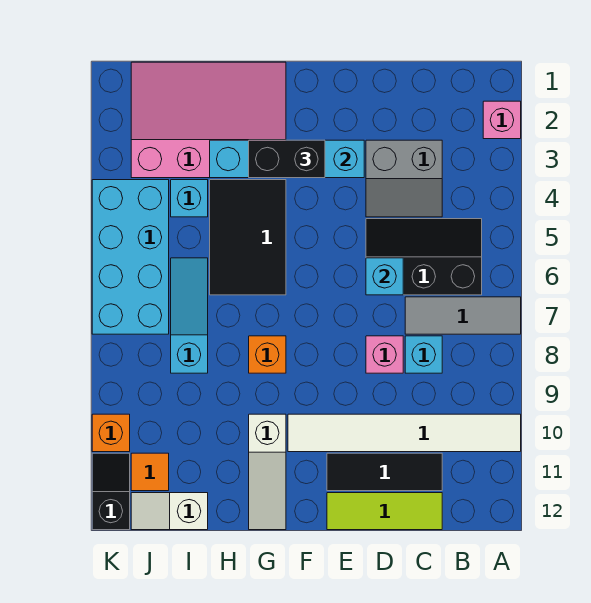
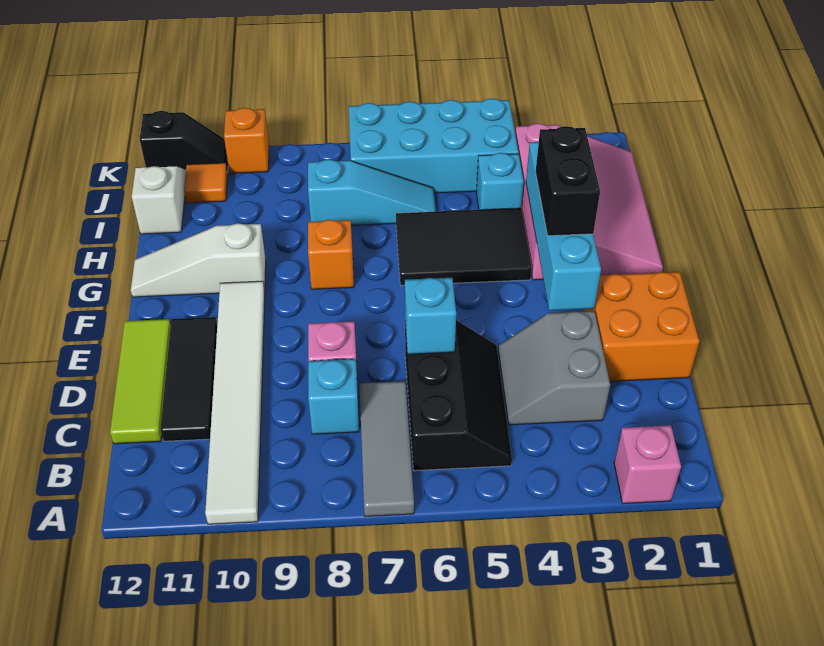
none -> orange brick D1:E2 level 1

